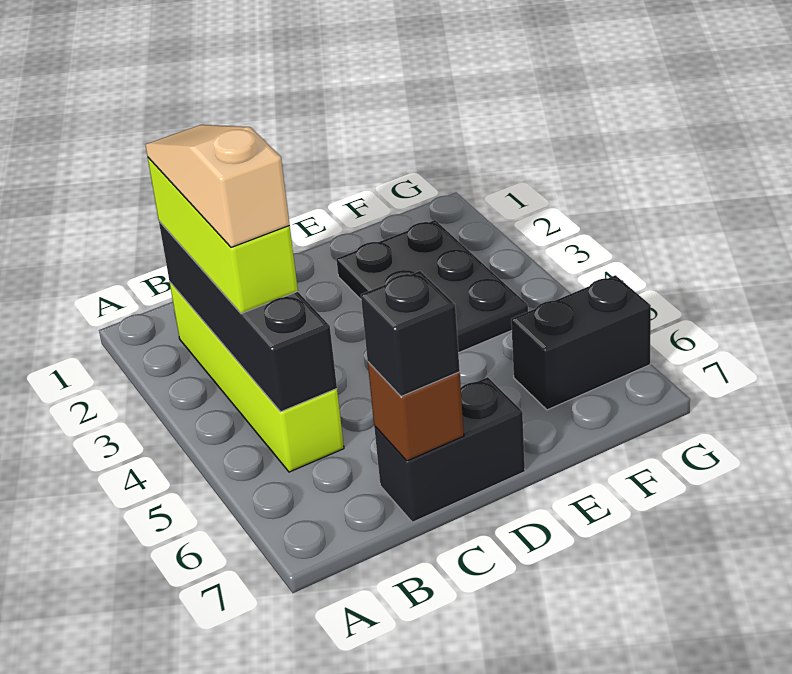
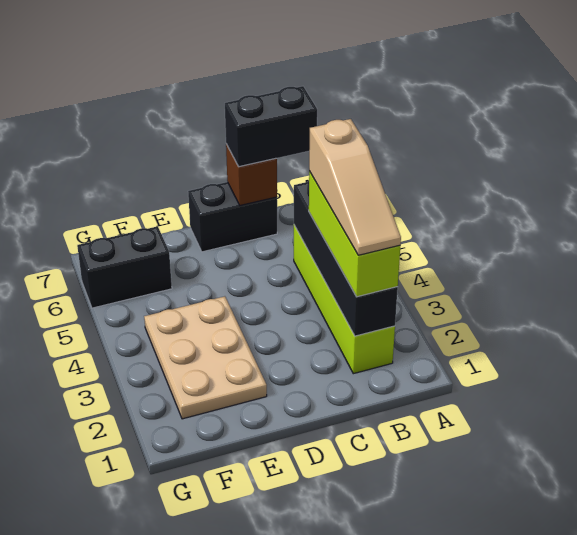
black brick C7 level 3 -> black brick B7:C7 level 3
black plate E2:F4 level 1 -> tan plate E2:F4 level 1

